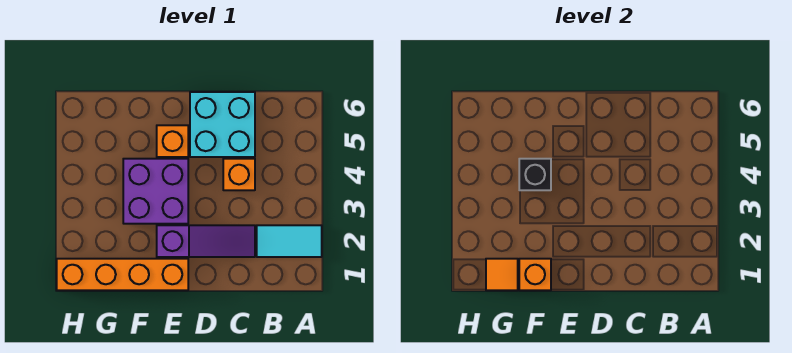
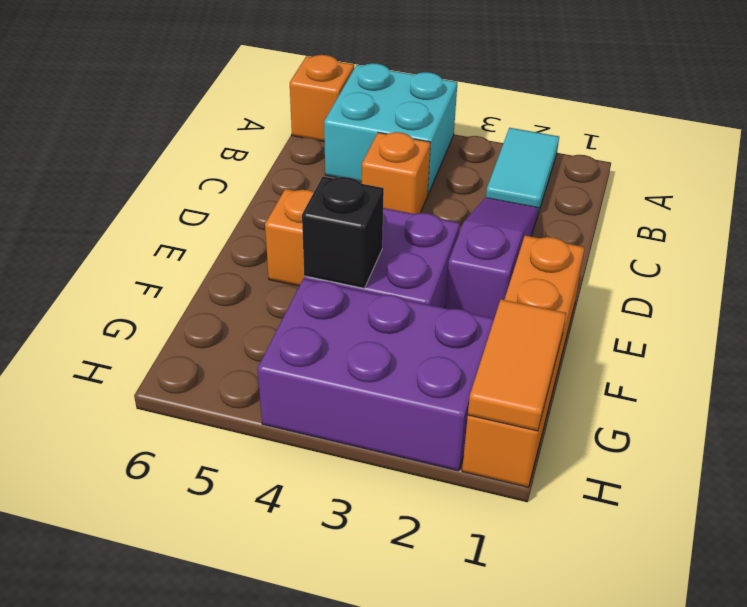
cyan brick C5:D6 level 1 -> cyan brick A4:B5 level 1
orange brick F1 level 2 -> orange brick A6 level 1
orange tile G1 level 2 -> orange tile G1:H1 level 2
none -> purple brick G2:H4 level 1

